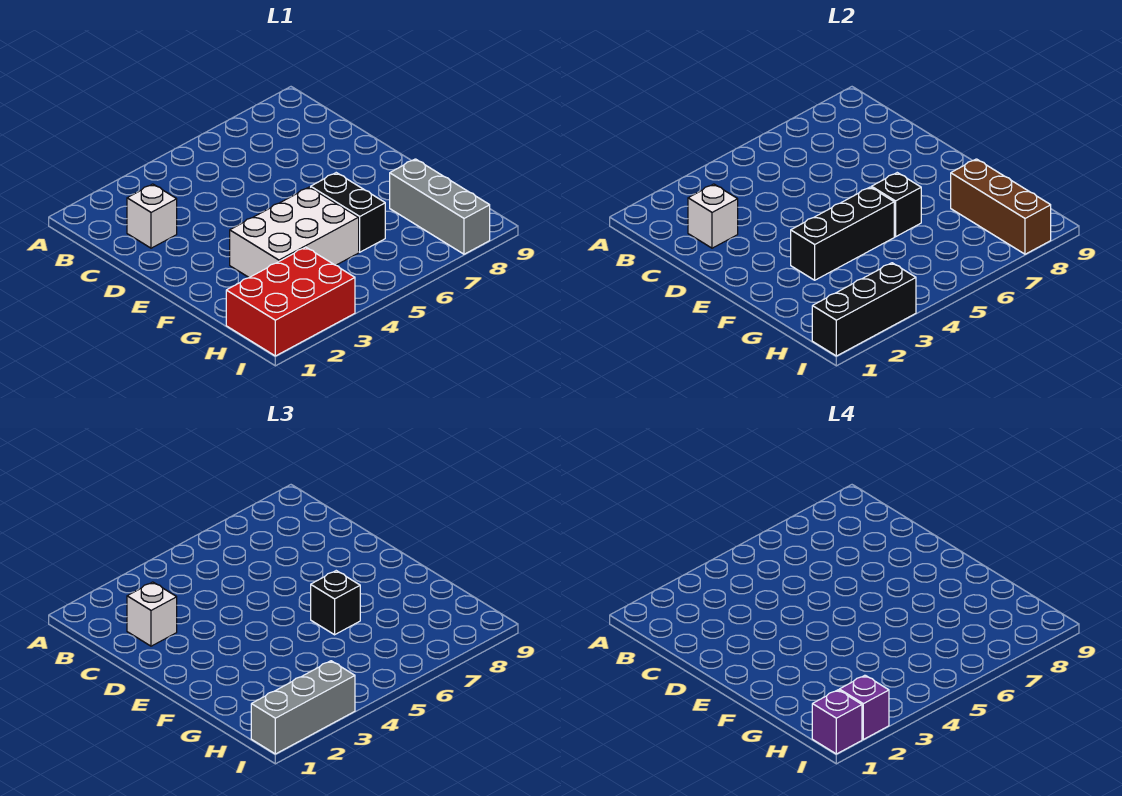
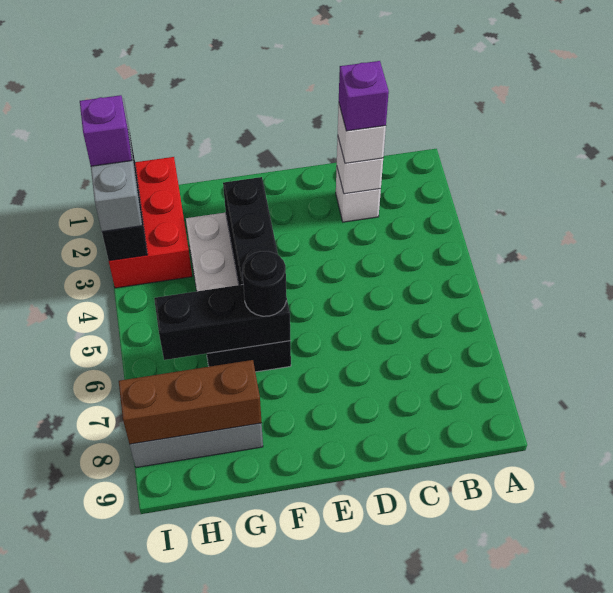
black brick F6 level 2 -> black brick F6:H6 level 2
black brick F6 level 3 -> black round brick F6 level 3
purple brick I1 level 4 -> purple brick C2 level 4

